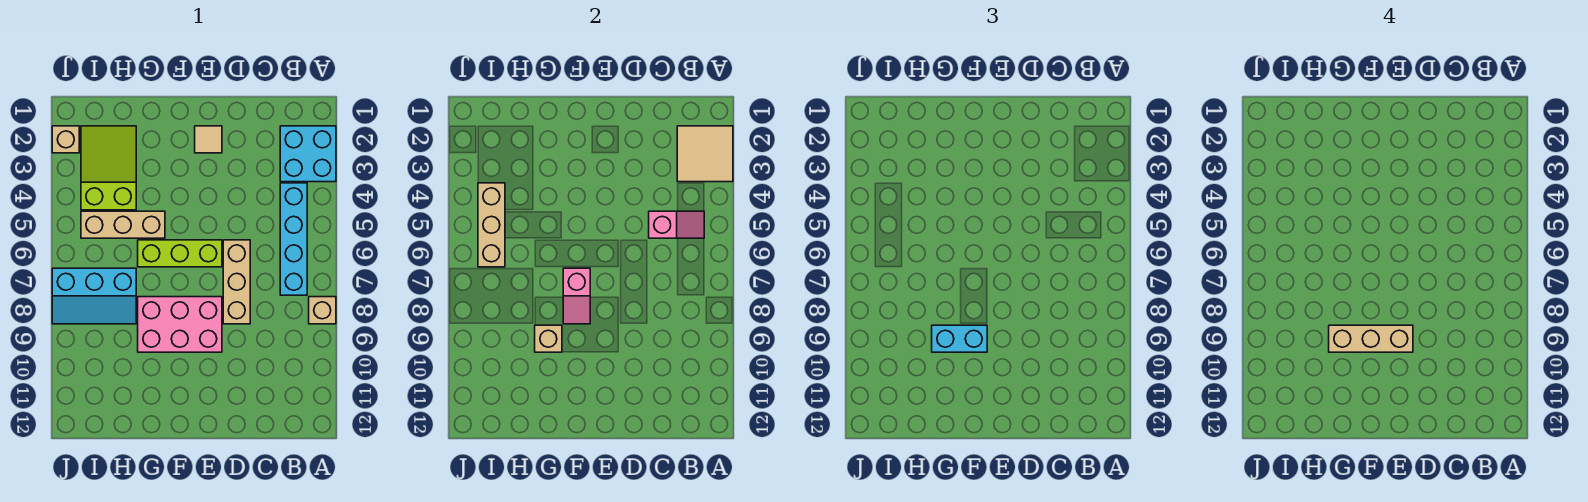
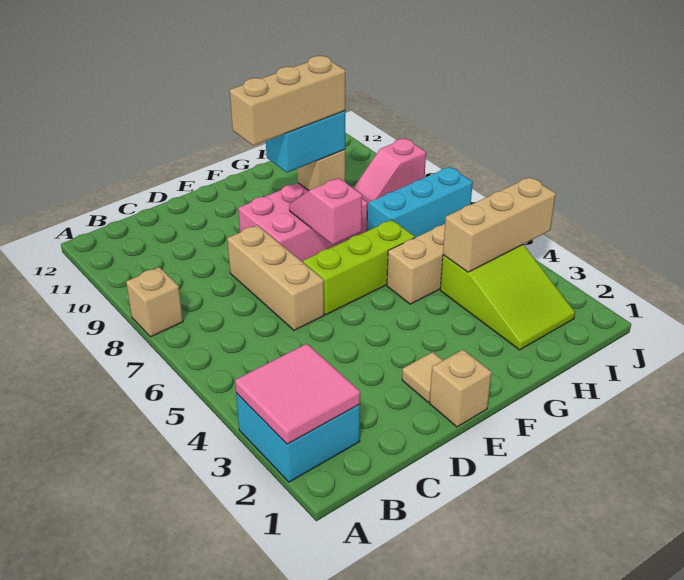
tan tile A2:B3 level 2 -> pink tile A2:B3 level 2
cyan brick B4:B7 level 1 -> none
pink slope B5:C5 level 2 top C -> pink slope I9:J9 level 1 top J
tan brick I4:I6 level 2 -> tan brick H4:J4 level 2
tan brick J2 level 1 -> tan brick E1 level 1

